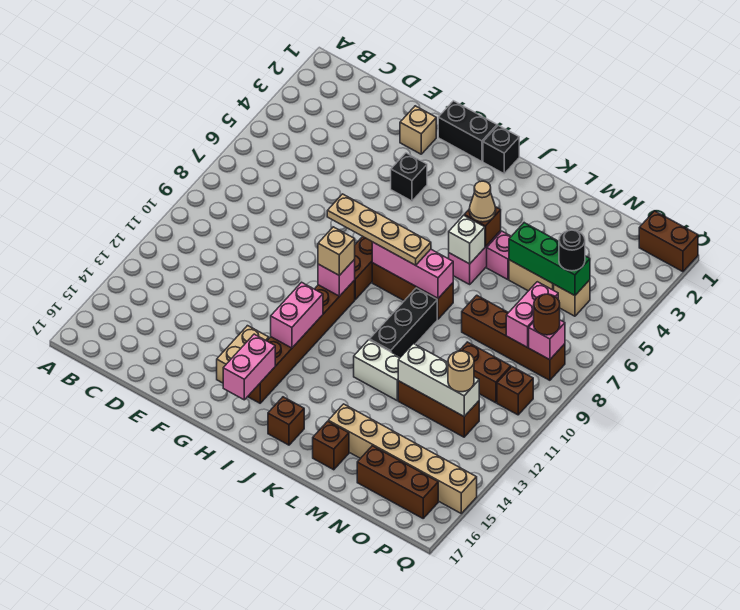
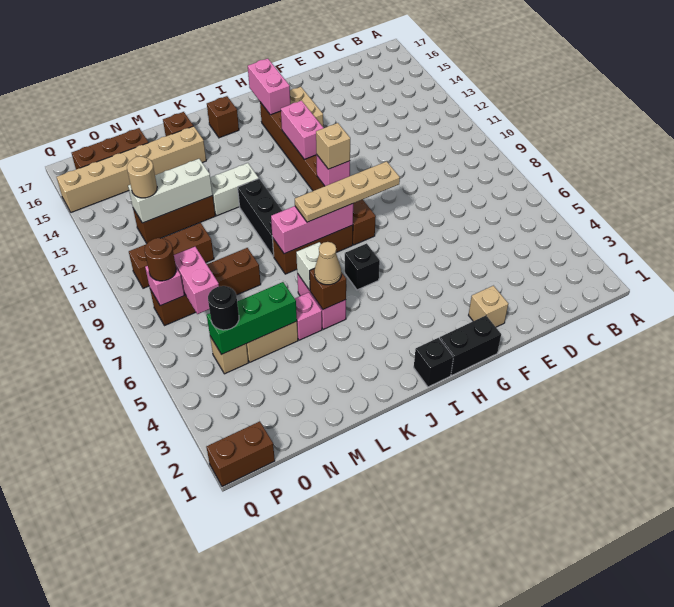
black brick G4 level 1 -> black brick I6 level 1

